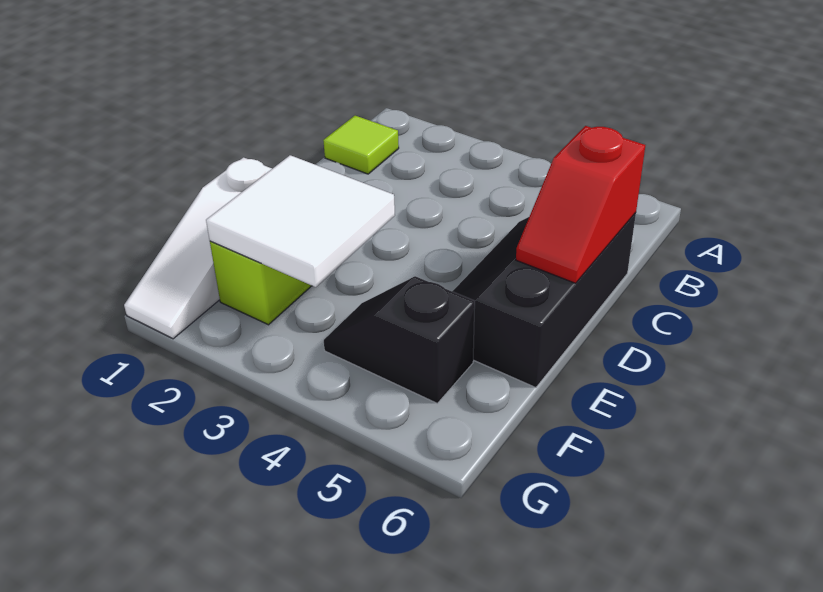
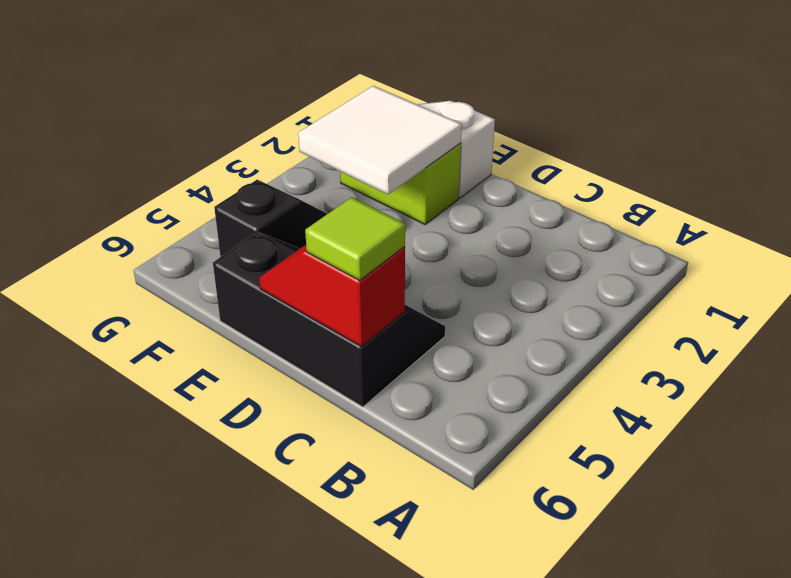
lime tile B1 level 1 -> lime tile C6 level 3

